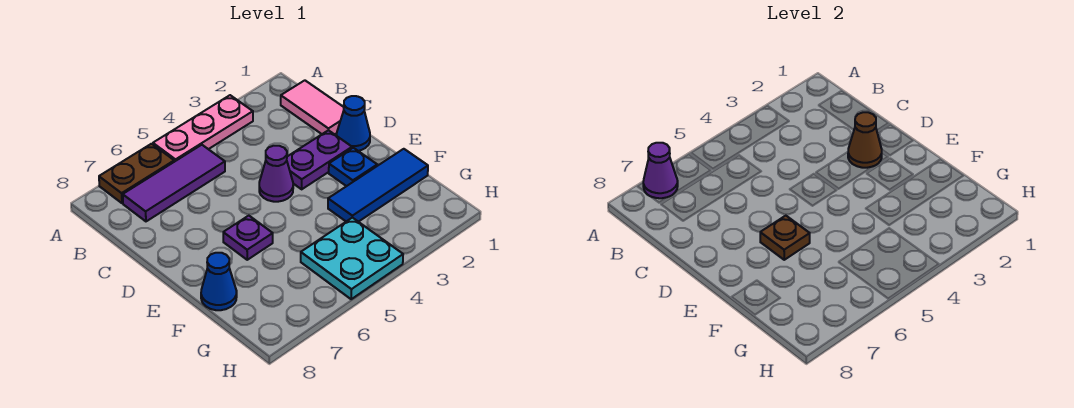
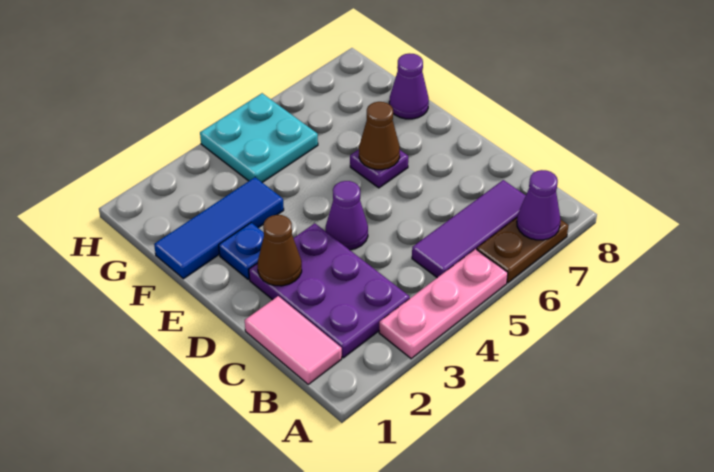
blue cone D1 level 1 -> none
purple plate D2:D3 level 1 -> purple plate B2:D3 level 1
brown plate E6 level 2 -> brown cone E6 level 2
blue cone F8 level 1 -> purple cone F8 level 1

